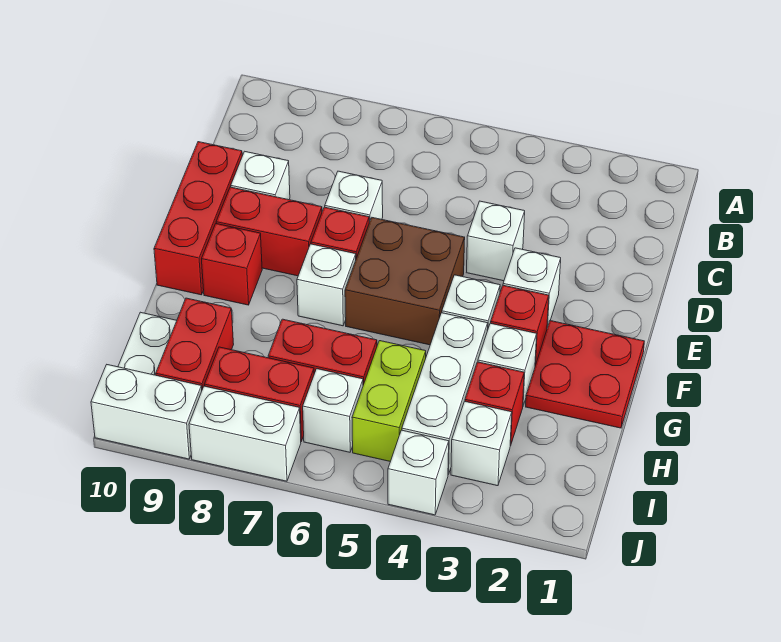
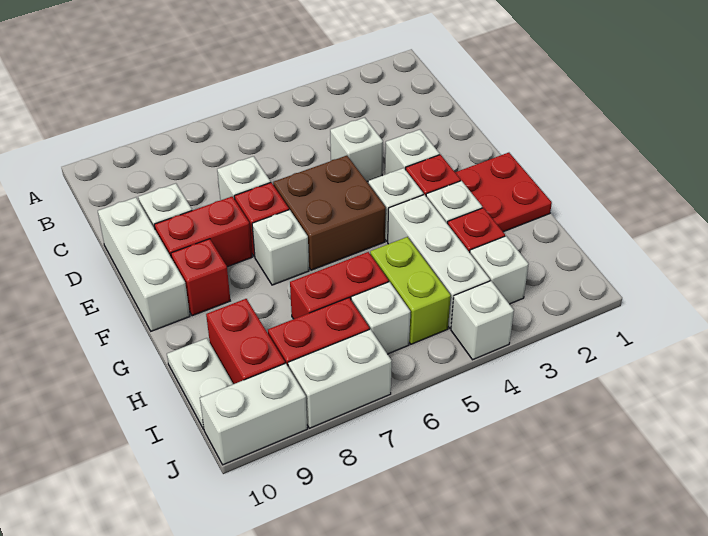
red brick D10:F10 level 1 -> white brick D10:F10 level 1

